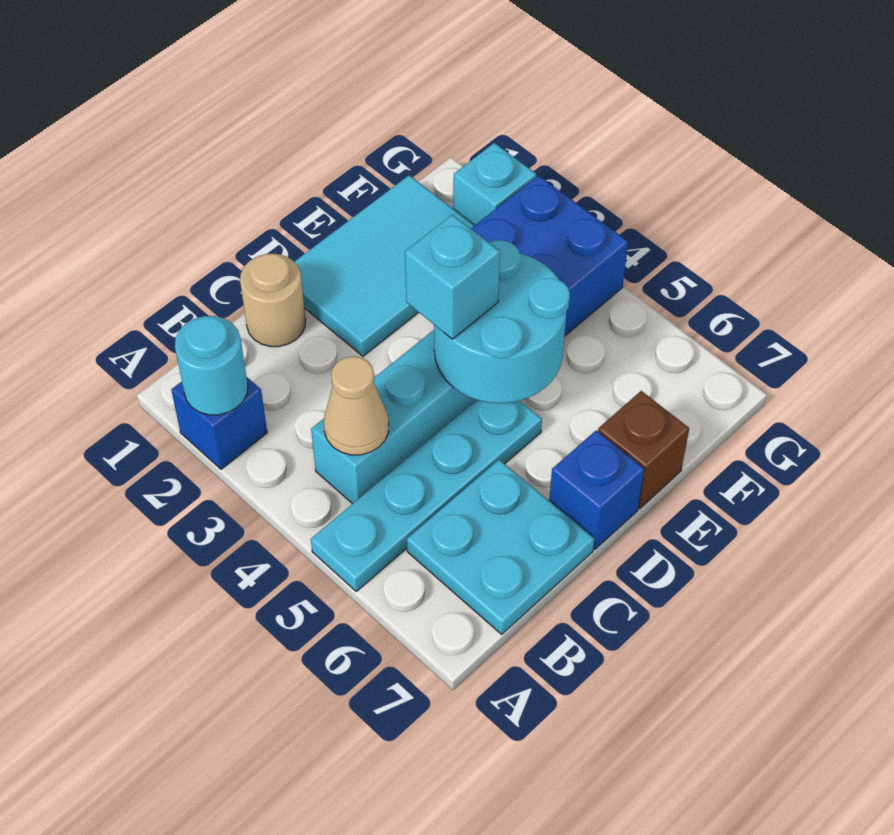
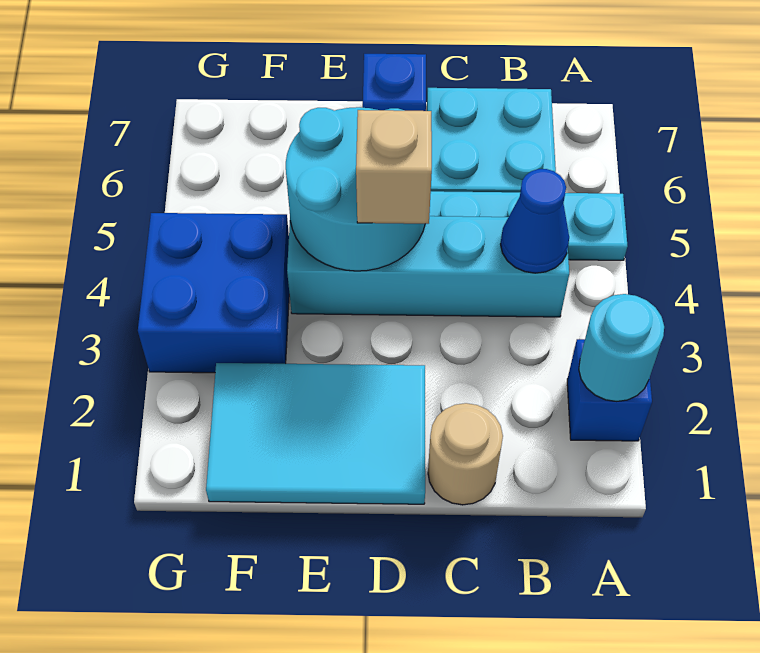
tan cone B4 level 2 -> blue cone B4 level 2
cyan brick D4 level 3 -> tan brick D4 level 3
brown brick E7 level 1 -> none
cyan brick G2 level 1 -> none

